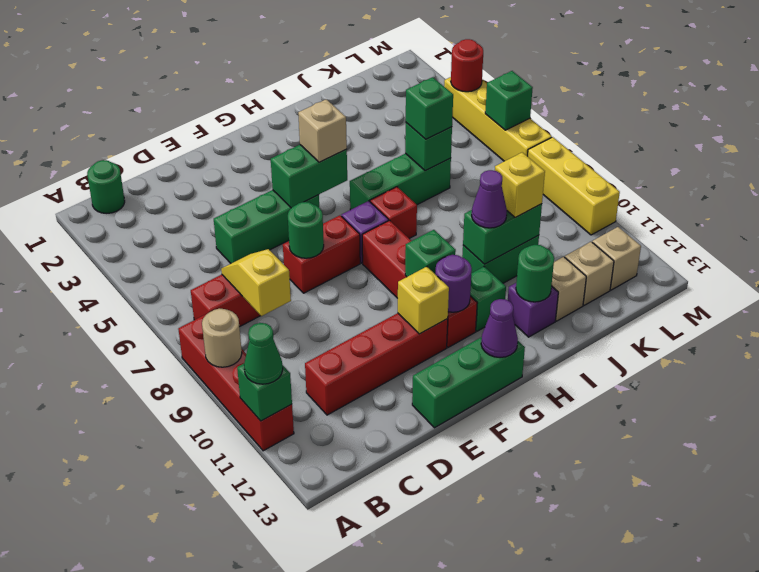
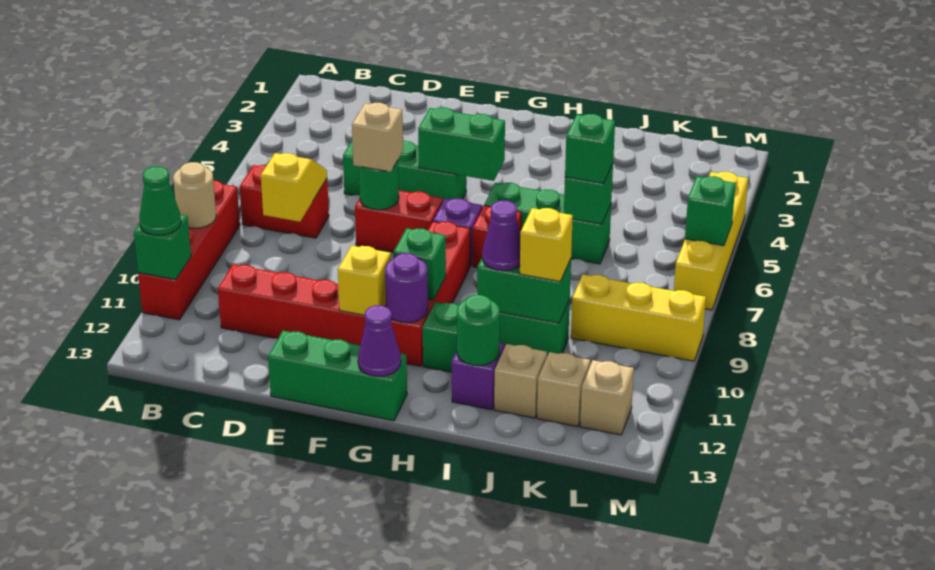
green round brick B1 level 1 -> none
tan brick G5 level 3 -> tan brick E7 level 3
red round brick M4 level 2 -> none
yellow brick M8:M10 level 1 -> yellow brick K9:M9 level 1

